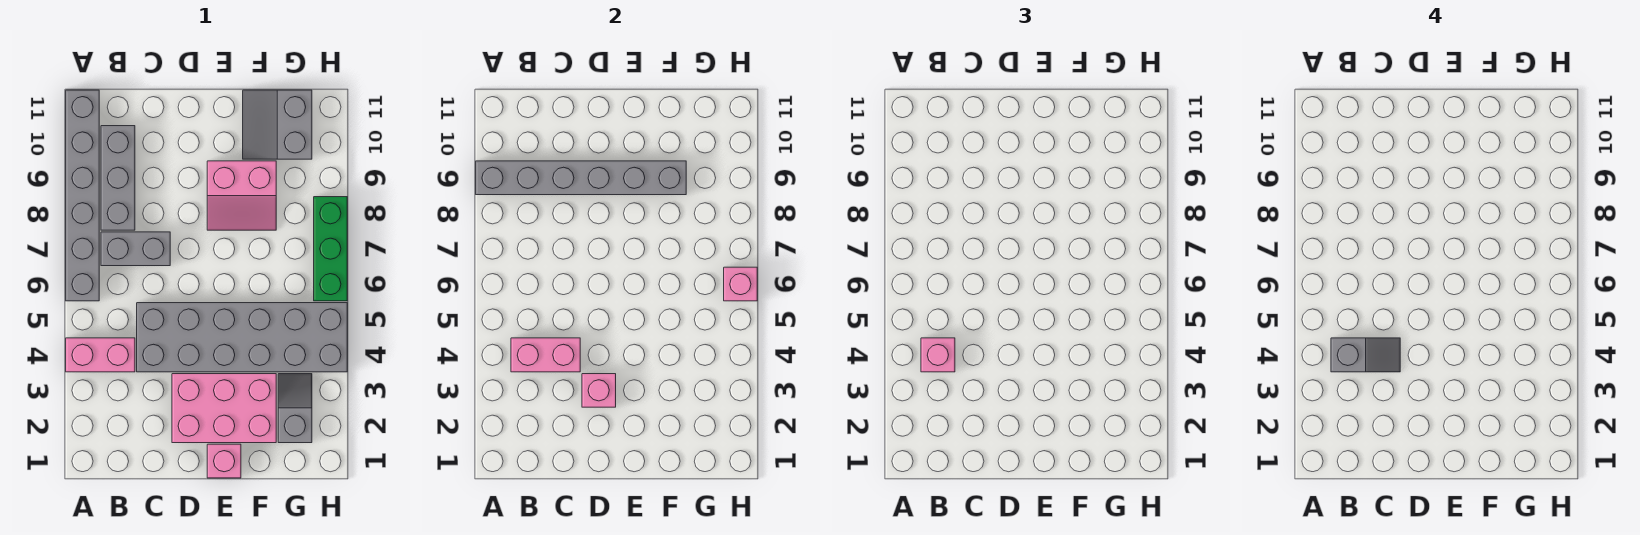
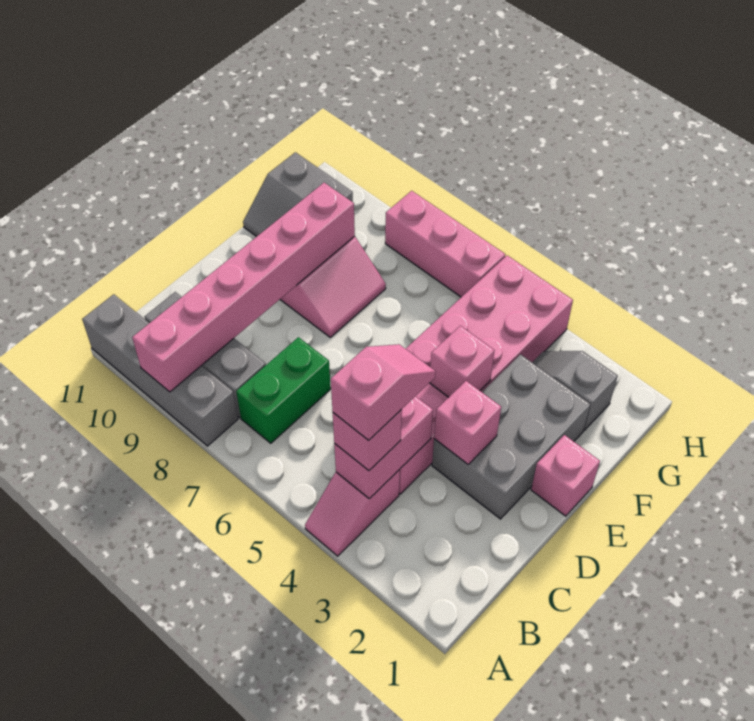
pink brick A4:B4 level 1 -> pink slope A4:B4 level 1 top B
grey brick A6:A11 level 1 -> grey brick A8:A11 level 1
grey brick A9:F9 level 2 -> pink brick A9:F9 level 2
grey slope B4:C4 level 4 top B -> pink slope B4:C4 level 4 top B
grey brick B7:C7 level 1 -> green brick B7:C7 level 1
grey brick C4:H5 level 1 -> pink brick C4:H5 level 1
pink brick D2:F3 level 1 -> grey brick D2:F3 level 1
green brick H6:H8 level 1 -> pink brick H6:H8 level 1
pink brick H6 level 2 -> pink brick E4 level 2

